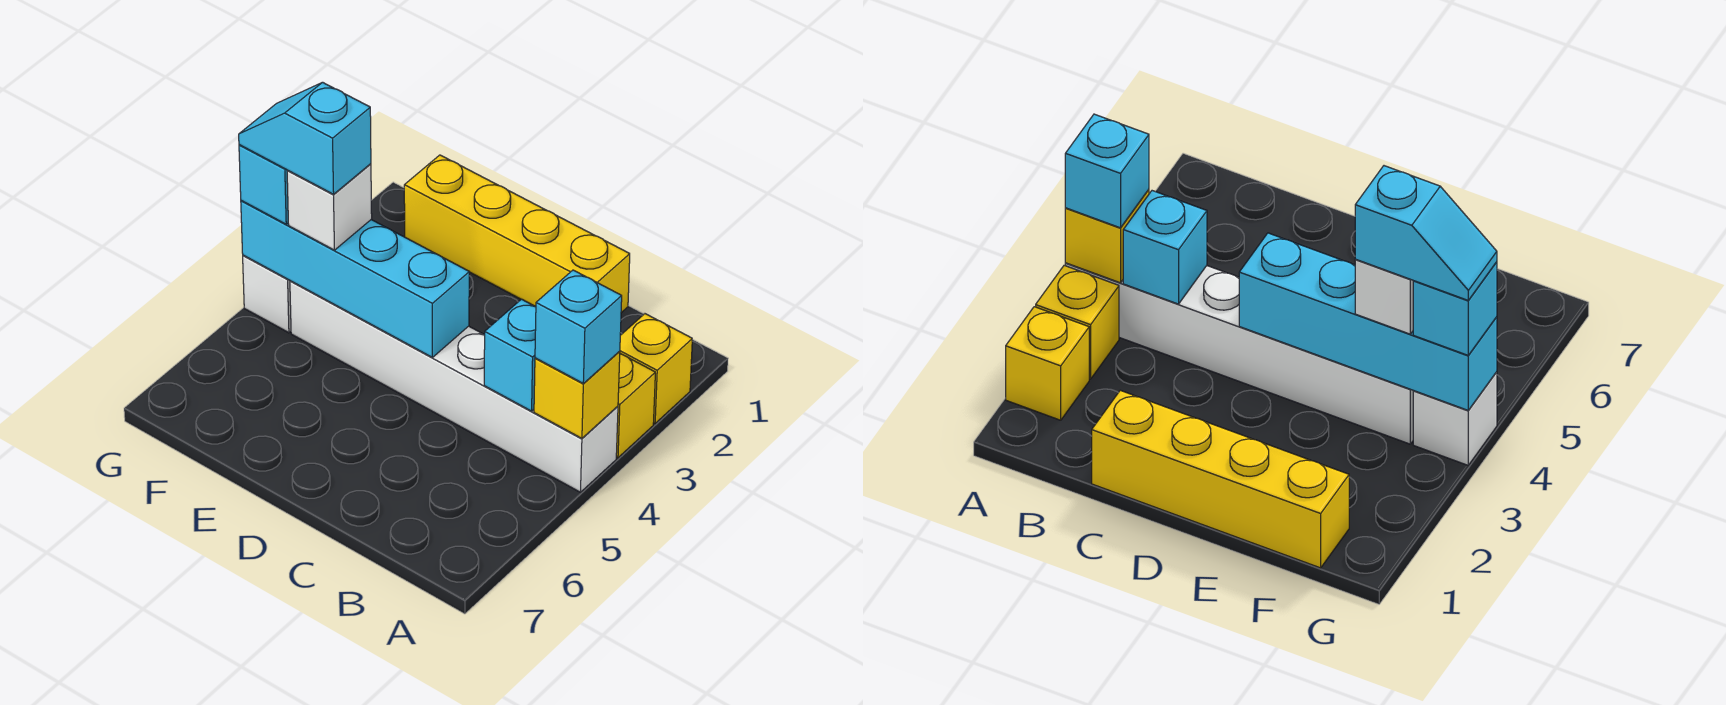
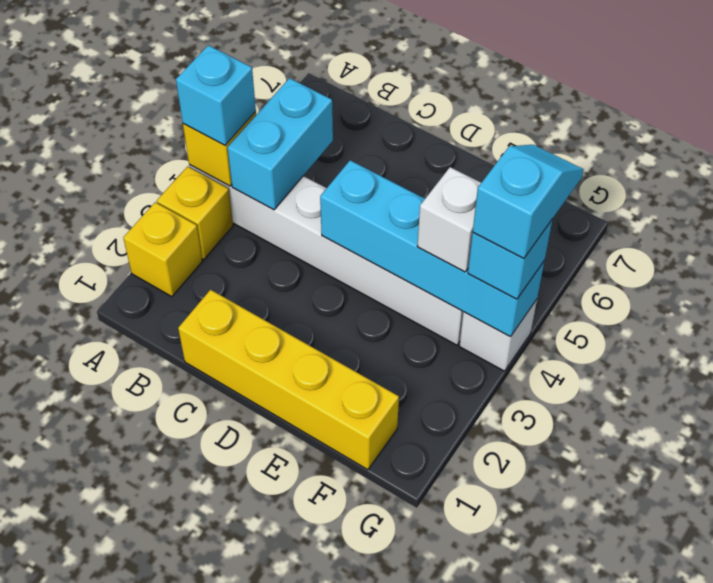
cyan brick B4 level 2 -> cyan brick B4:B5 level 2
cyan slope F4:G4 level 4 top F -> cyan slope G4:G5 level 4 top 4

